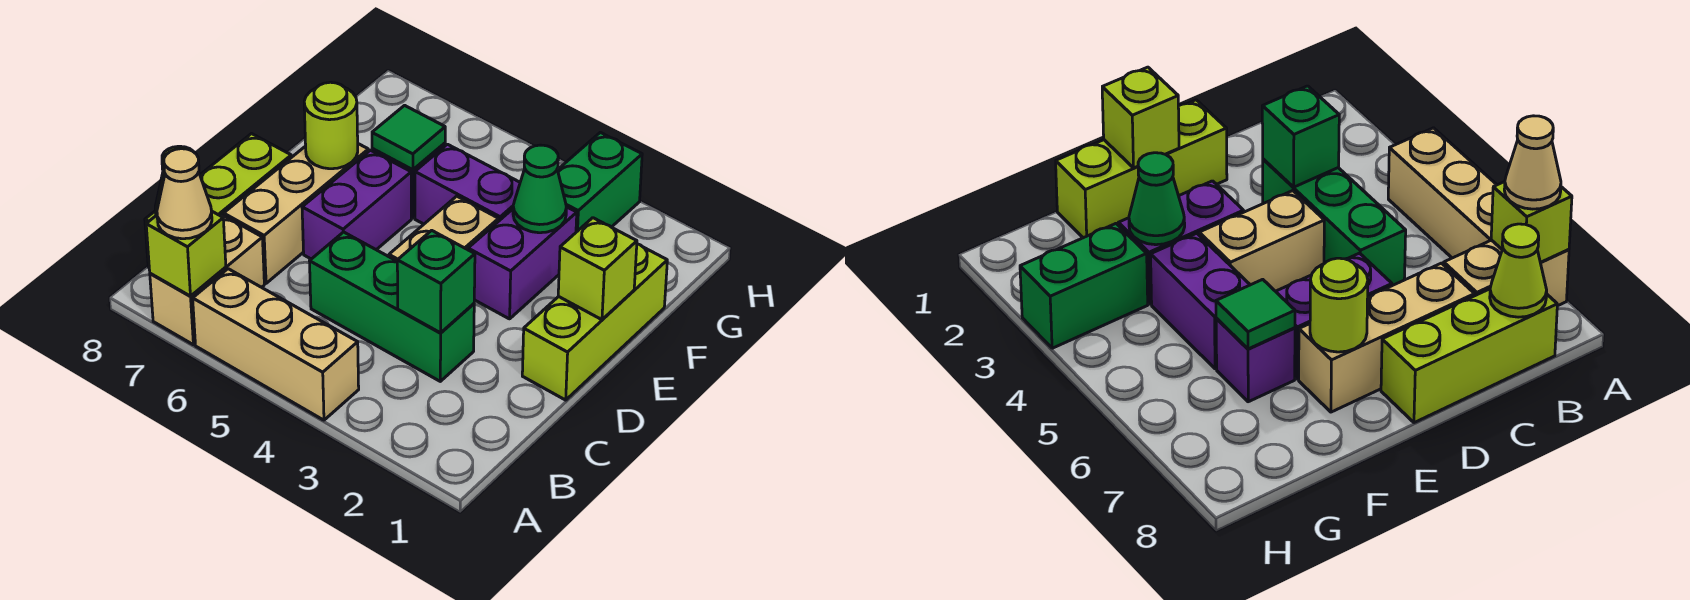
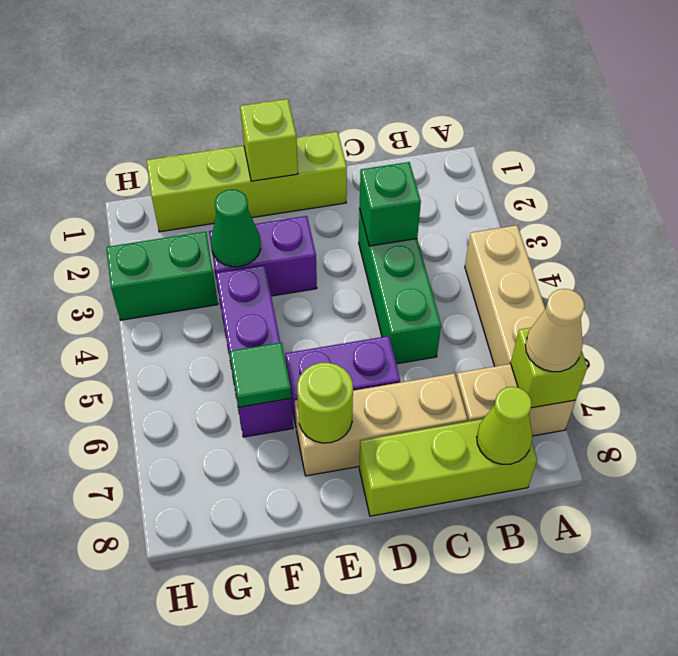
lime brick D1:F1 level 1 -> lime brick D1:G1 level 1
tan brick D4:E4 level 1 -> none

